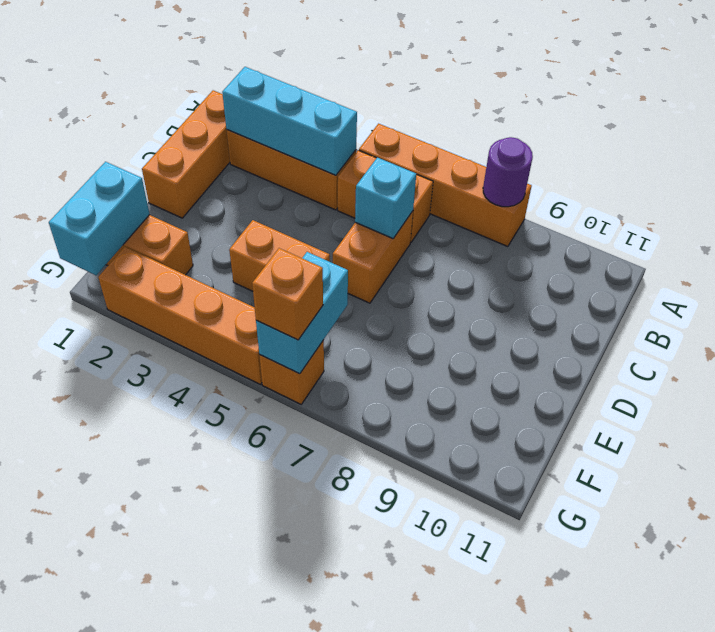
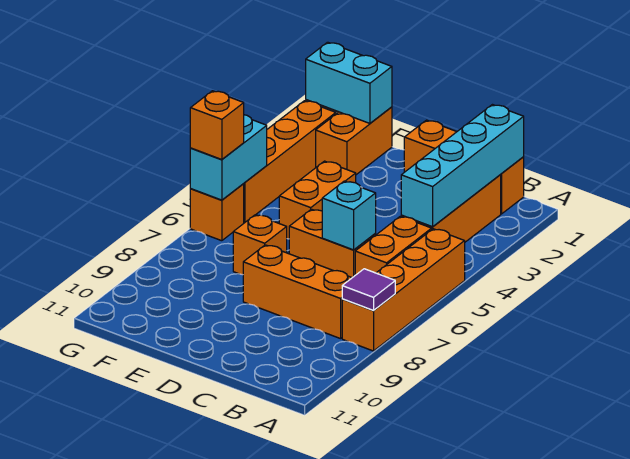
purple round brick A8 level 2 -> purple tile A8 level 2
cyan brick B2:B4 level 2 -> cyan brick B1:B4 level 2
none -> orange brick B8:D8 level 1
none -> orange brick E7 level 1
cyan brick F6:G6 level 2 -> cyan brick G5:G6 level 2

